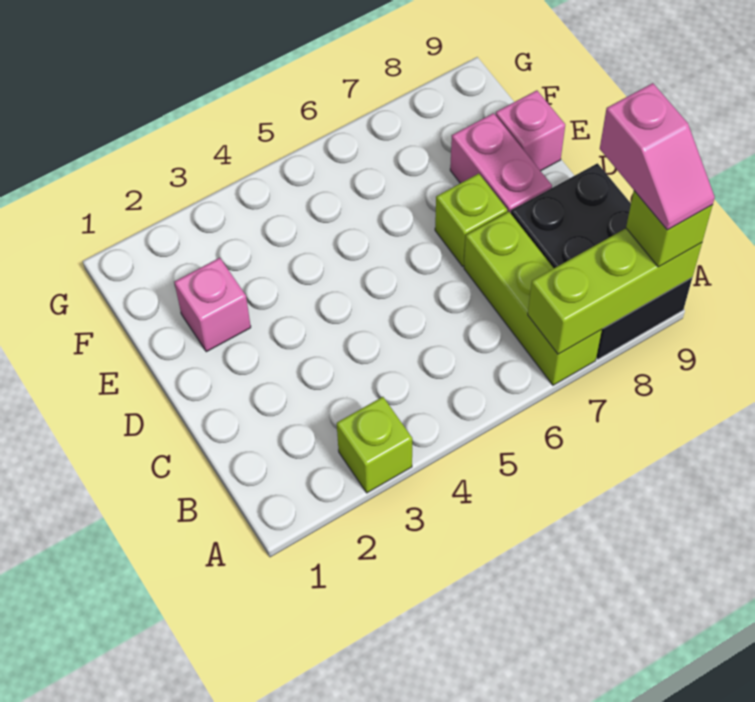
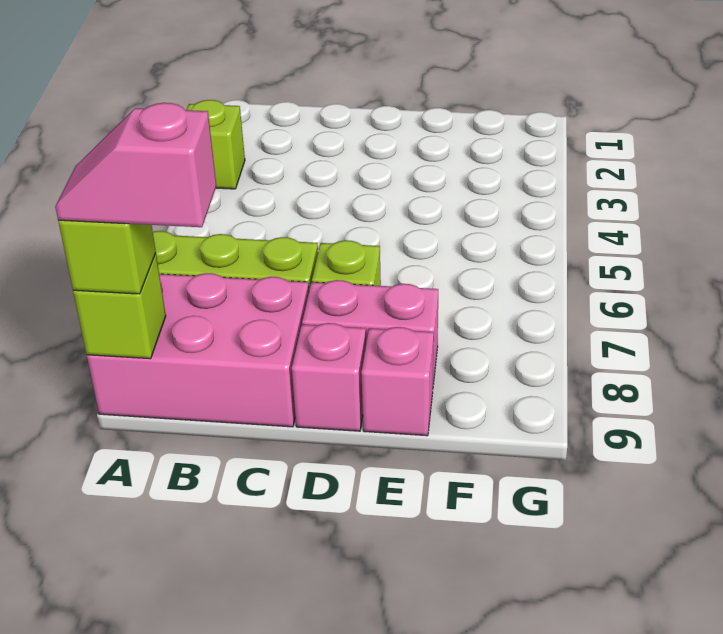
lime brick A7:A9 level 2 -> lime brick A9 level 2
black brick A8:C9 level 1 -> pink brick A8:C9 level 1
pink brick E2 level 1 -> pink brick D9 level 1

